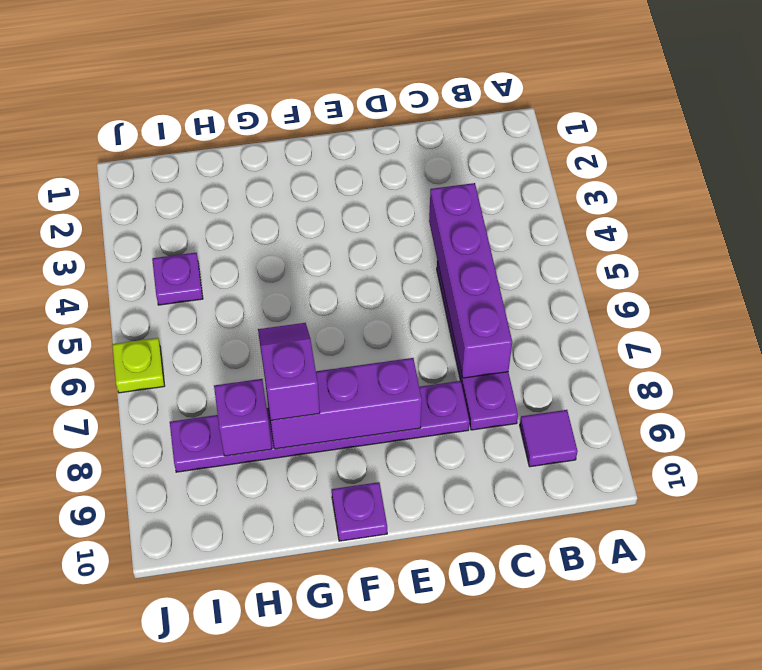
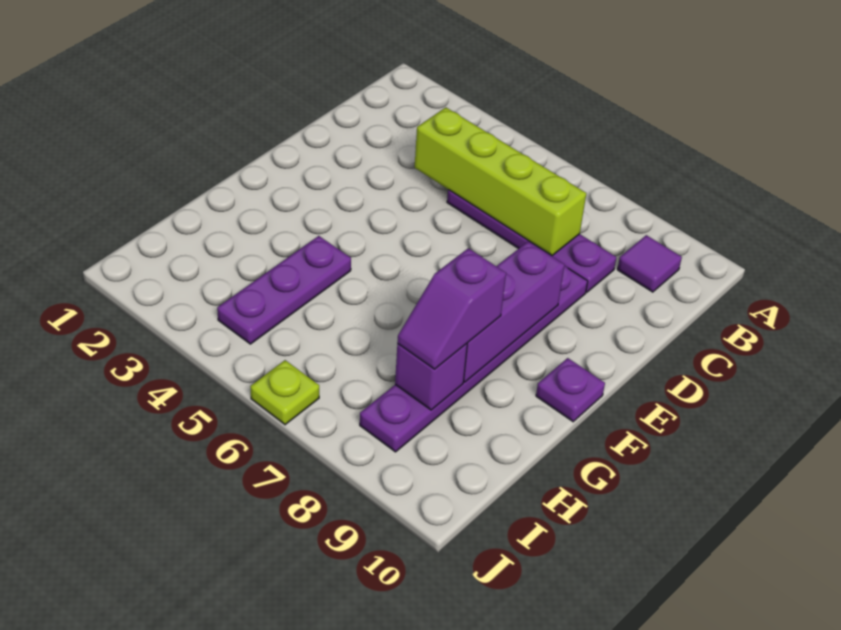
purple brick C4:C7 level 2 -> lime brick C4:C7 level 2
purple slope G7:G8 level 3 top 8 -> purple slope G8:H8 level 3 top G
purple plate I4 level 1 -> purple plate G4:I4 level 1

